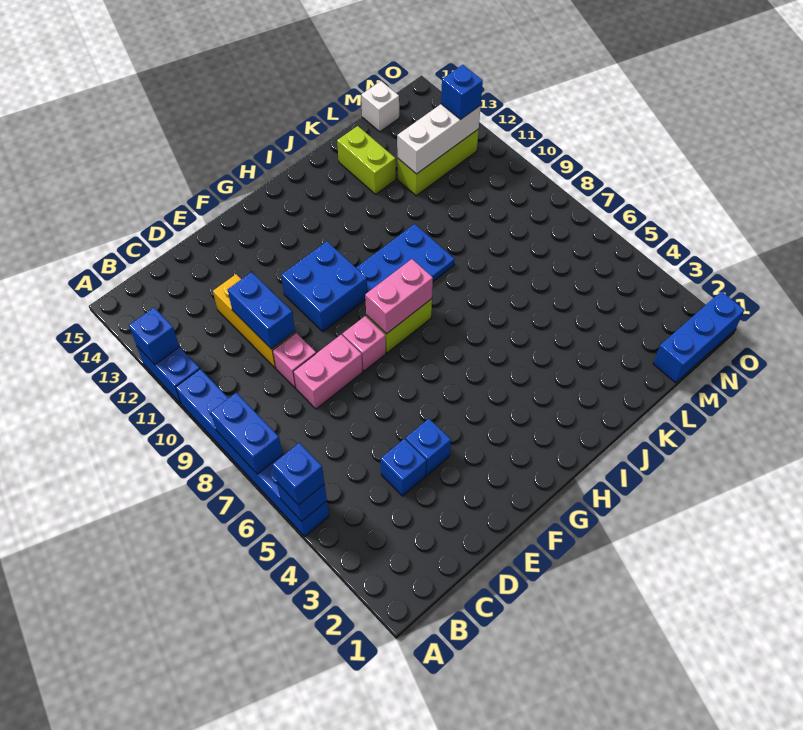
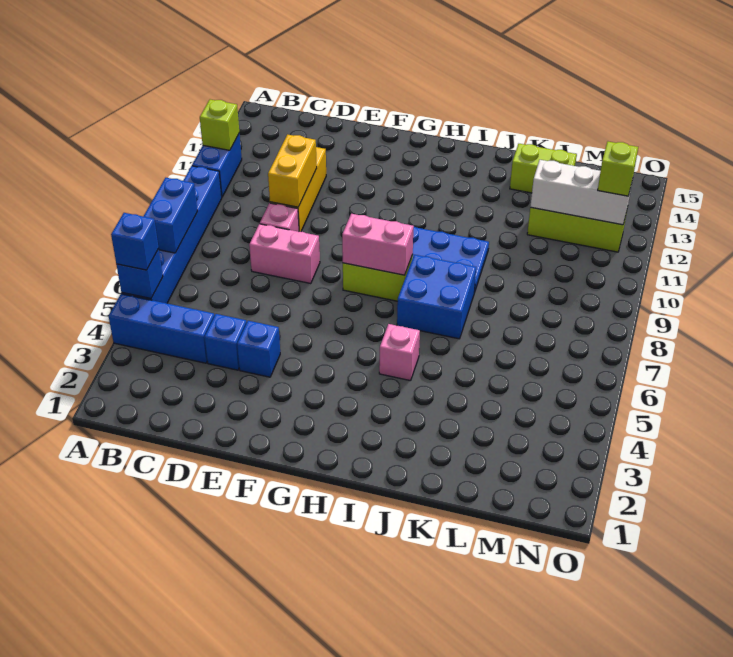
blue brick A12 level 2 -> lime brick A12 level 2
blue brick D10:D11 level 2 -> yellow brick D10:D11 level 2
pink brick F8 level 1 -> pink brick I5 level 1
blue brick F10:G11 level 1 -> blue brick I7:J8 level 1
lime brick K13:K14 level 1 -> lime brick K14:L14 level 1
blue brick M1:O1 level 1 -> blue brick A4:C4 level 1
white brick M15 level 1 -> none
blue brick N12 level 3 -> lime brick N12 level 3

